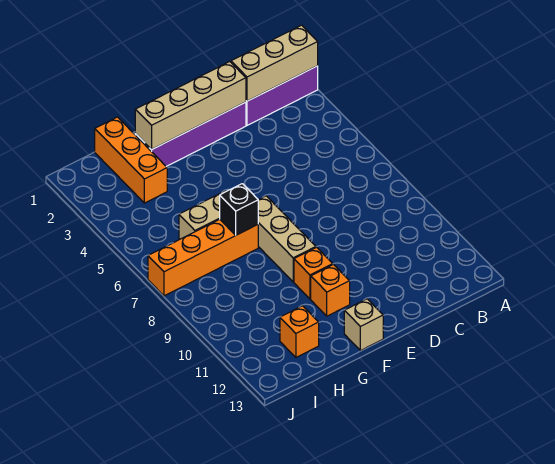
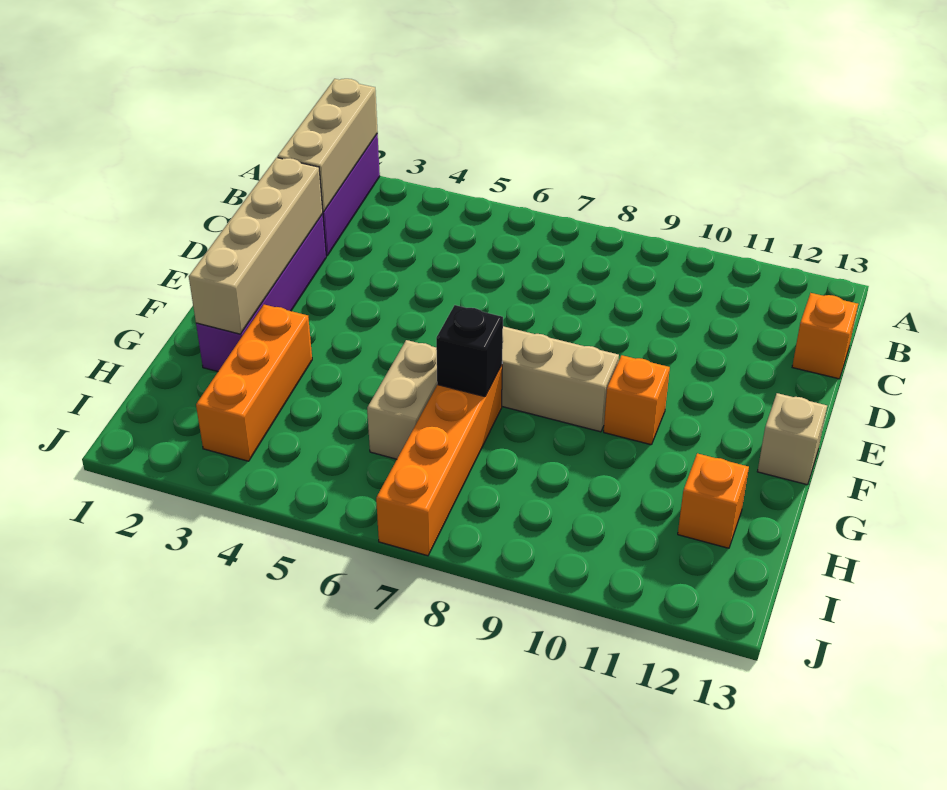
orange brick F11 level 1 -> orange brick C13 level 1
orange brick H1:H3 level 1 -> orange brick G3:I3 level 1

